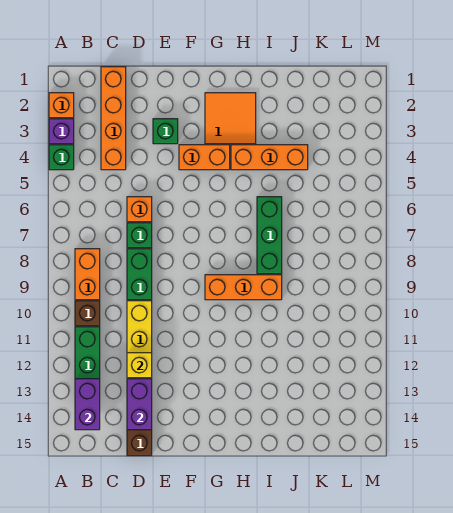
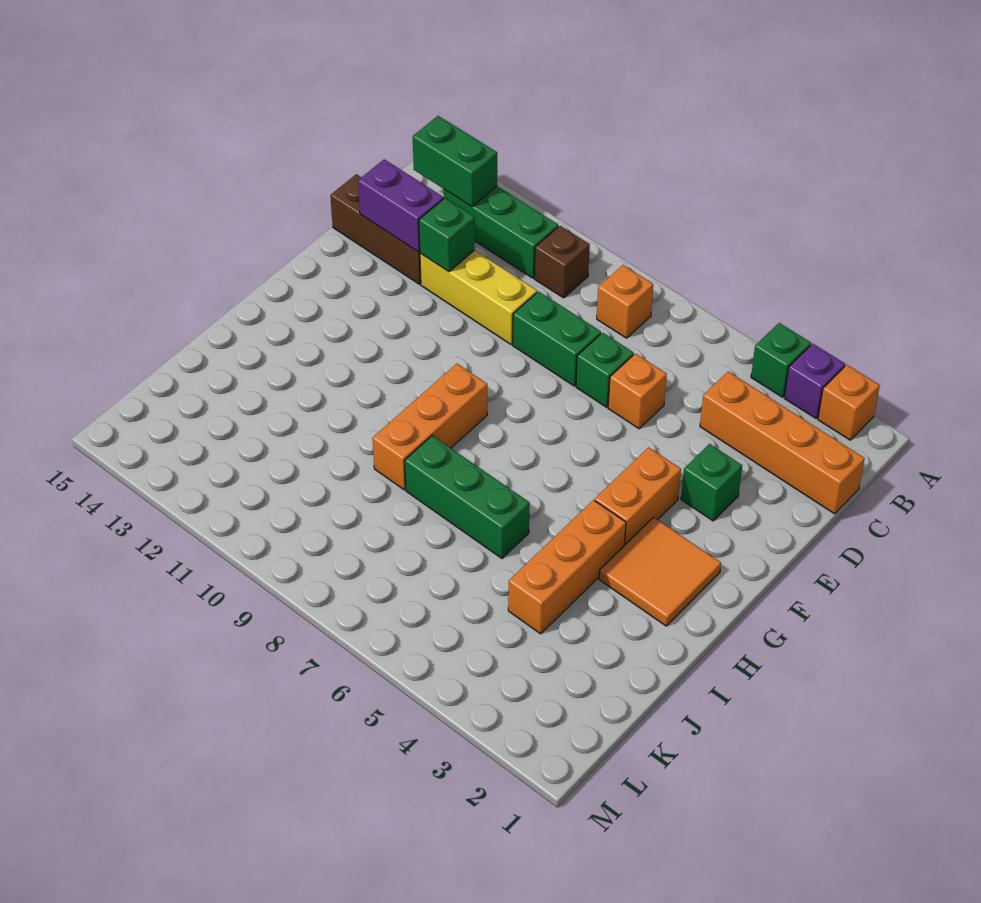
orange brick B8:B9 level 1 -> orange brick B8 level 1
purple brick B13:B14 level 2 -> green brick B13:B14 level 2
yellow brick D12 level 2 -> green brick D12 level 2

